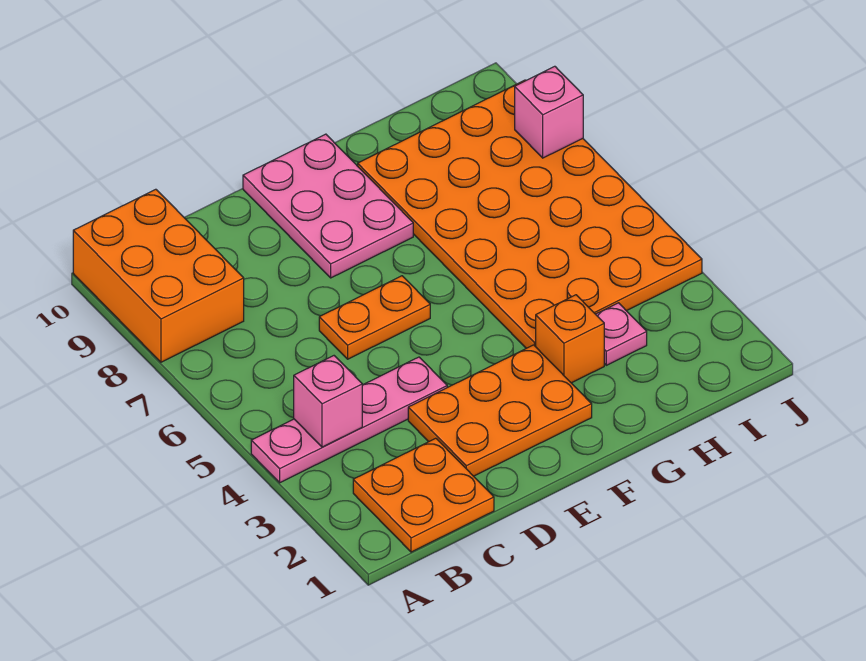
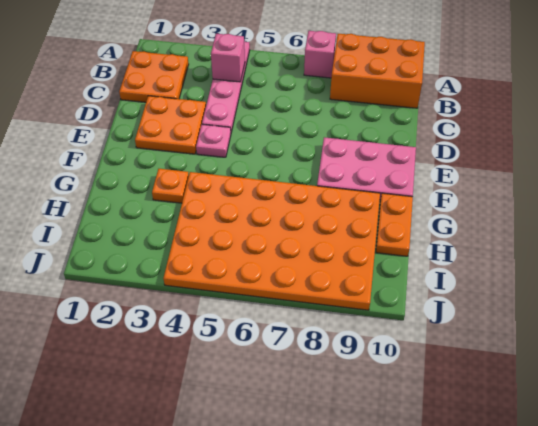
orange plate D2:F3 level 1 -> orange plate D2:E3 level 1
orange plate D6:E6 level 1 -> orange plate G10:H10 level 1
orange brick G3 level 1 -> orange plate G3 level 1
pink plate H3 level 1 -> pink plate E4 level 1
pink brick J8 level 2 -> pink brick A7 level 1

